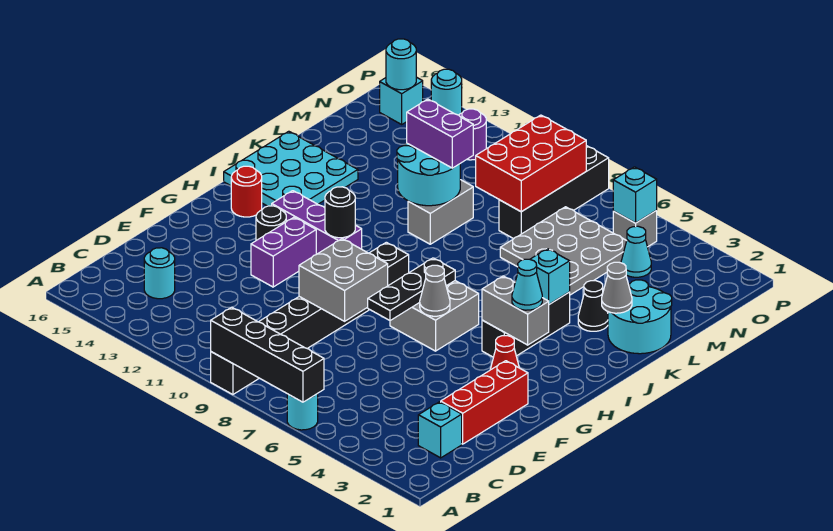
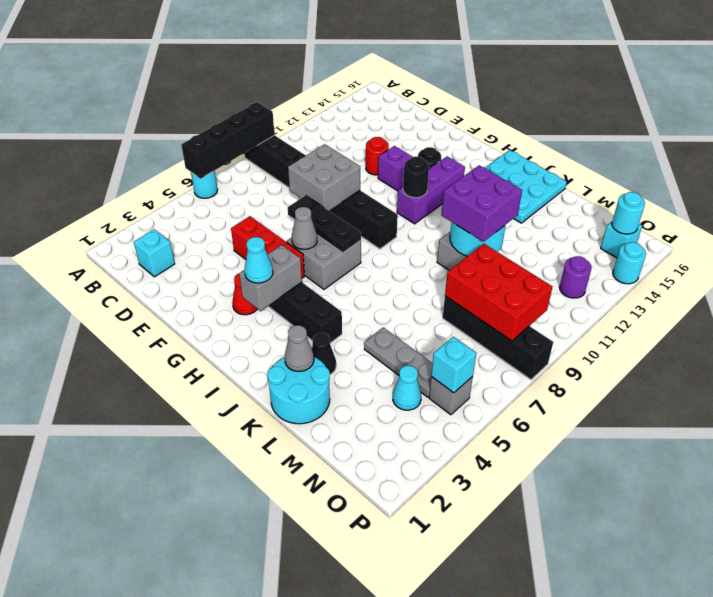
cyan round brick C14 level 1 -> none
red brick D2:F2 level 1 -> red brick E5:G5 level 1
red round brick H15 level 1 -> red round brick E12 level 1
cyan brick J4 level 2 -> none
grey plate L5:N7 level 1 -> grey plate L5:N5 level 1
purple brick L10:L11 level 3 -> purple brick K10:L11 level 3

